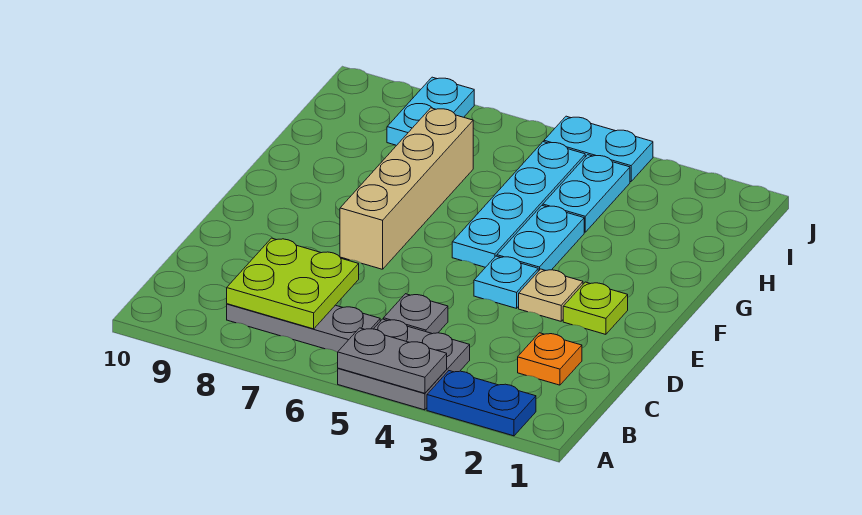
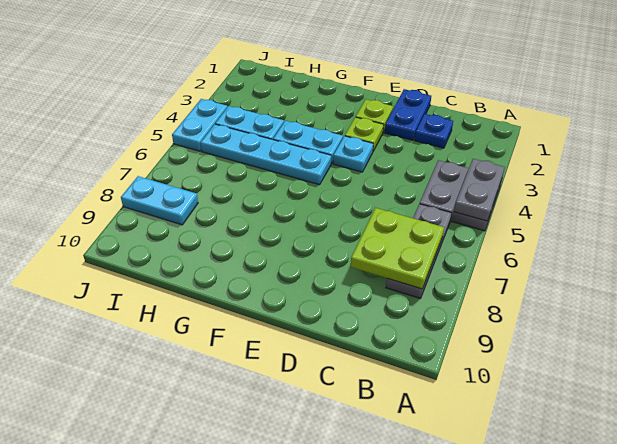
blue plate A2:A3 level 1 -> blue plate D1:D2 level 1
orange plate C2 level 1 -> blue plate C2 level 1
grey plate C5 level 1 -> none
tan plate E3 level 1 -> lime plate E3 level 1
tan brick E7:H7 level 1 -> none

